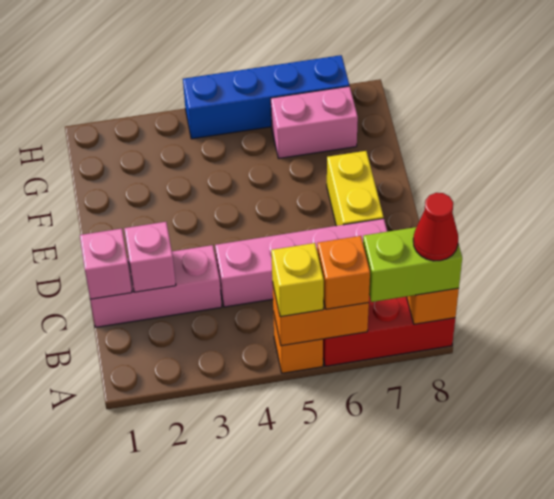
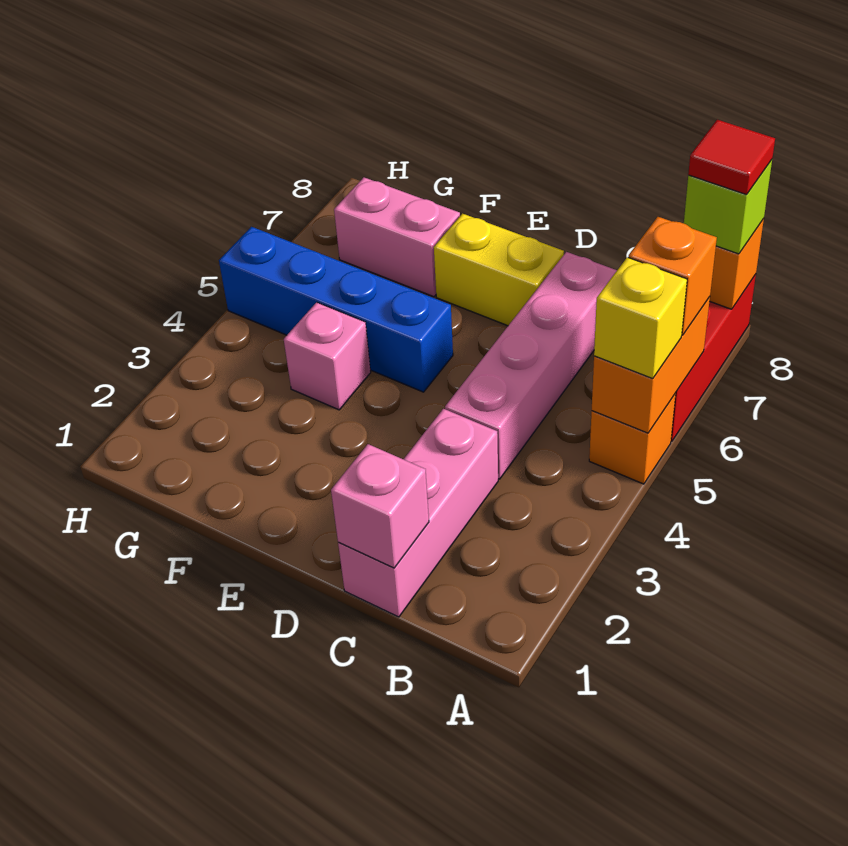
lime brick A7:A8 level 3 -> lime brick A8 level 3
red cone A8 level 4 -> red tile A8 level 4
pink brick C2 level 2 -> pink brick F4 level 1
pink brick G6:G7 level 1 -> pink brick F7:G7 level 1
blue brick H4:H7 level 1 -> blue brick E5:H5 level 1

